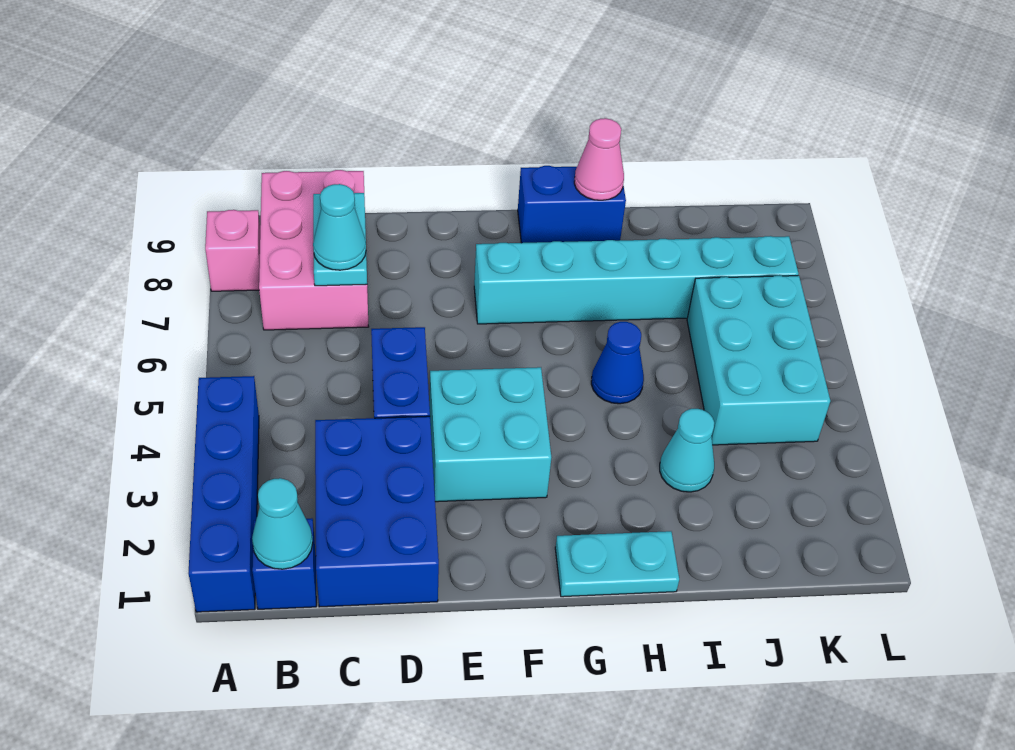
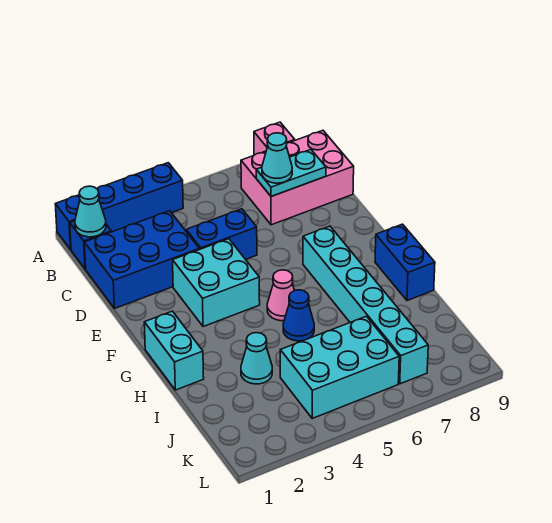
cyan plate G1:H1 level 1 -> cyan brick G1:H1 level 1
pink cone H9 level 2 -> pink cone G5 level 1

